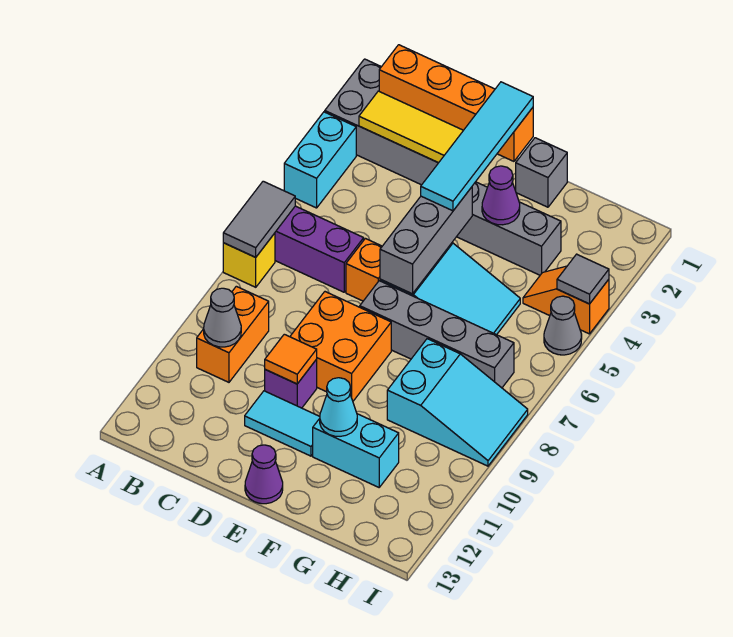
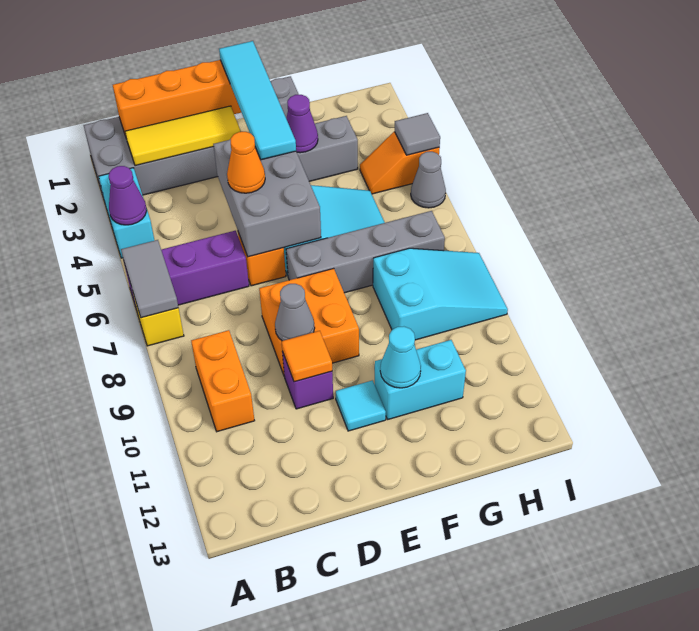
grey cone B10 level 2 -> grey cone D9 level 2
none -> orange cone D5 level 3
cyan tile D11:E11 level 1 -> cyan tile E11 level 1
grey brick E4:E6 level 2 -> grey brick D4:E6 level 2
purple cone E13 level 1 -> purple cone A4 level 2

